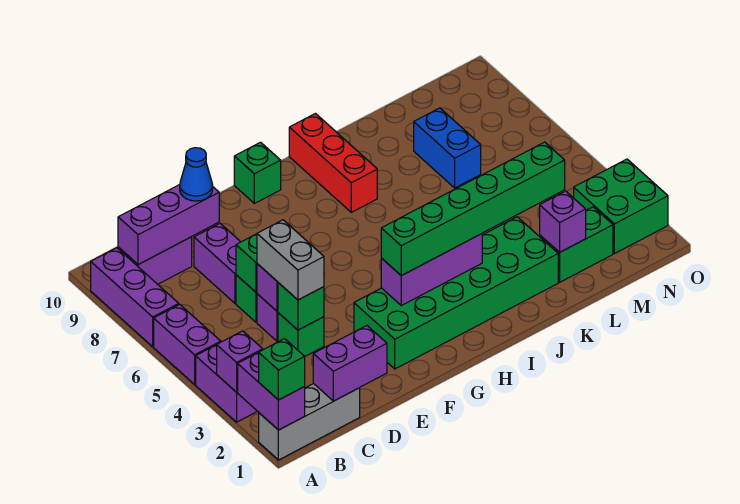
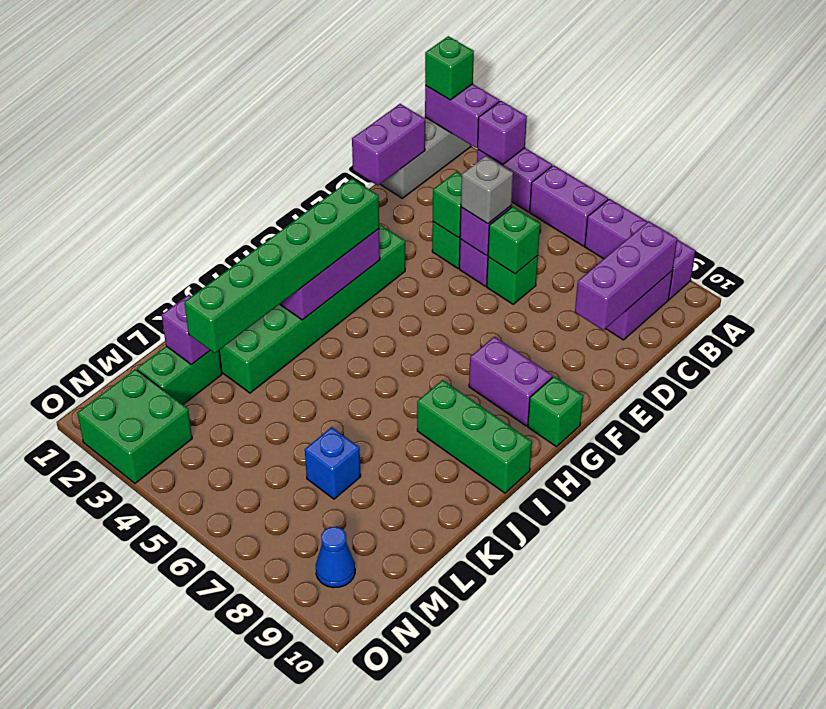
grey brick D4:D5 level 3 -> grey brick D5 level 3
purple brick D7:D8 level 1 -> purple brick G8:G9 level 1
blue cone D9 level 3 -> blue cone N9 level 1
red brick I8:I10 level 1 -> green brick I8:I10 level 1
blue brick L7:L8 level 1 -> blue brick L7 level 1

